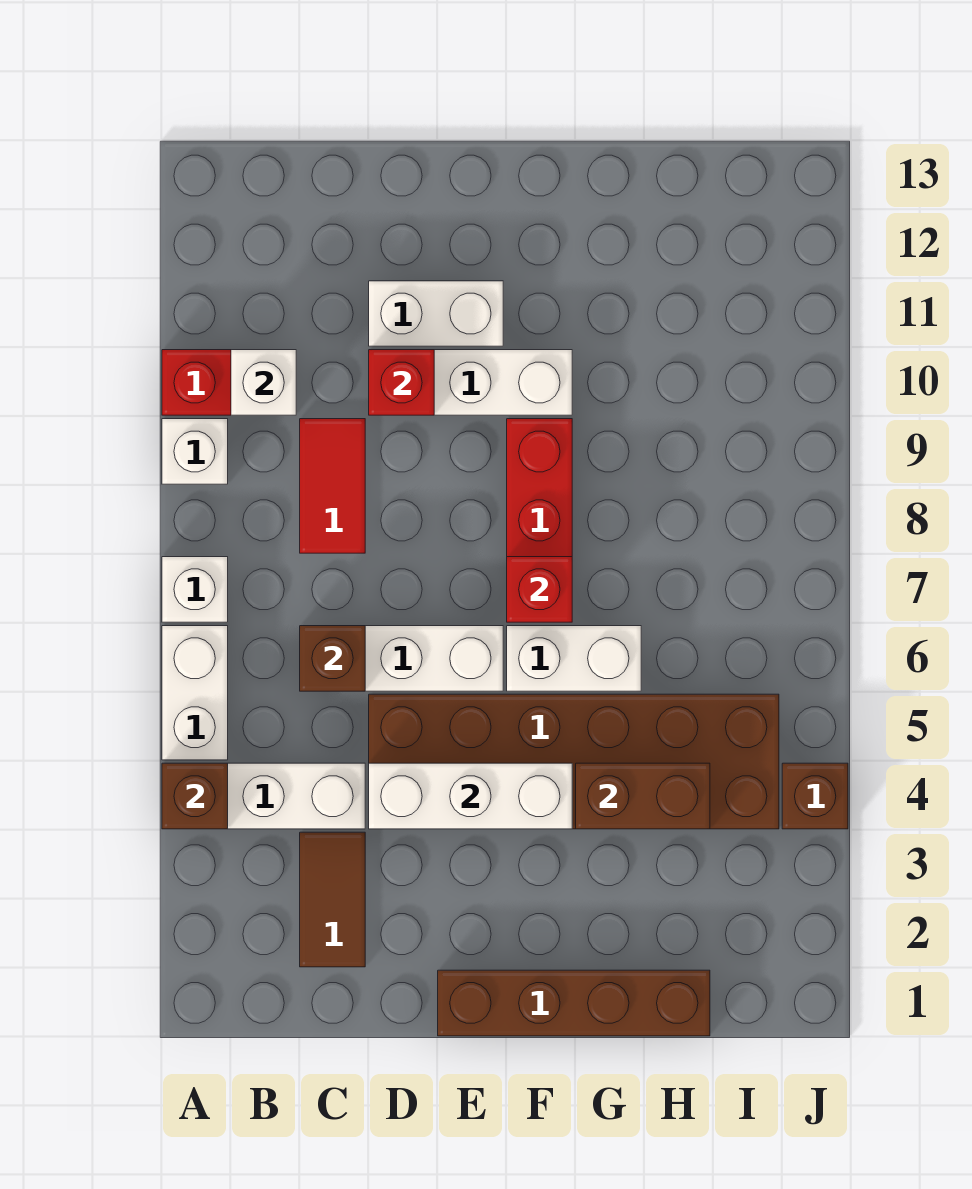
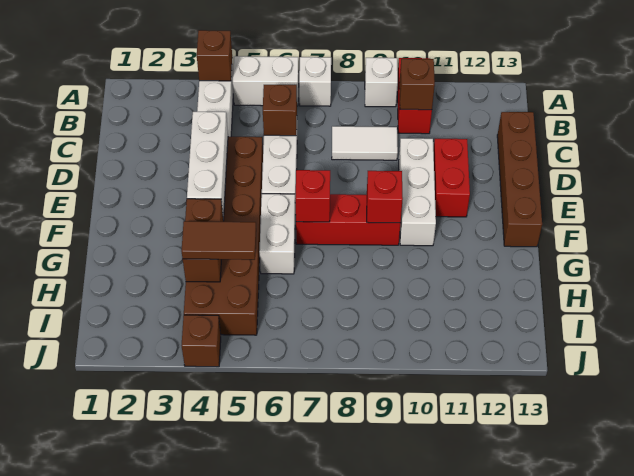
white brick B10 level 2 -> brown brick B10 level 2
brown tile C2:C3 level 1 -> brown tile H4:H5 level 3
red tile C8:C9 level 1 -> white tile C8:C9 level 1
red brick D10 level 2 -> red brick F9 level 2
white brick D11:E11 level 1 -> red brick D11:E11 level 1
brown brick E1:H1 level 1 -> brown brick C13:F13 level 1

